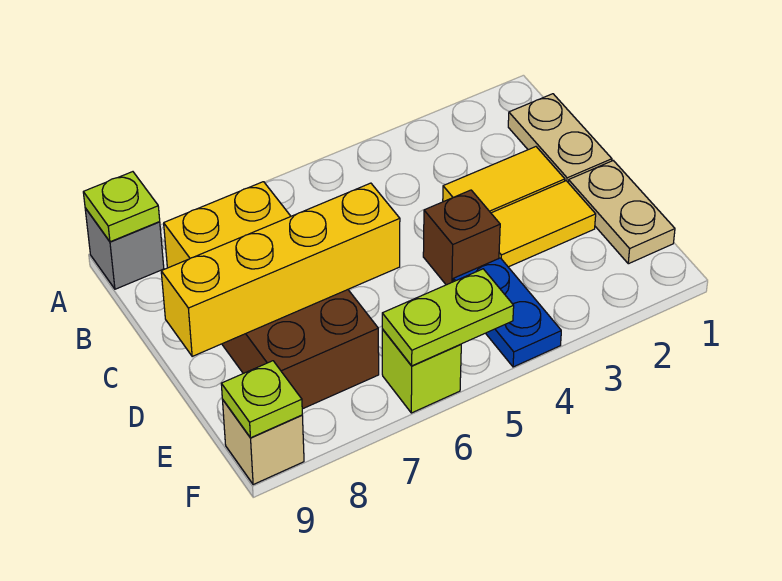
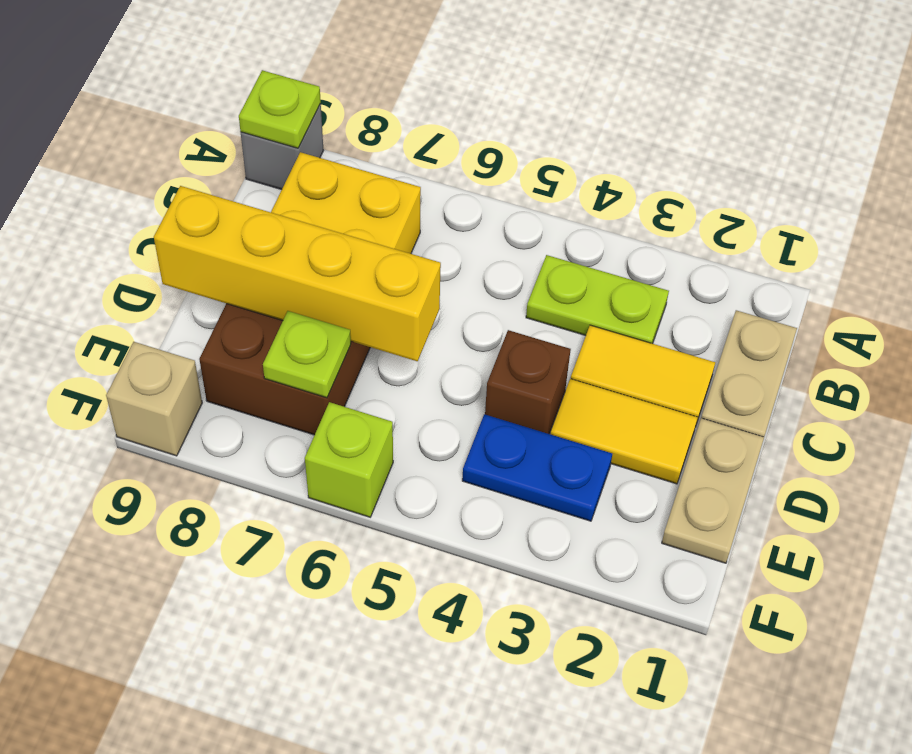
blue plate E4:F4 level 1 -> blue plate E3:E4 level 1
lime plate F5:F6 level 2 -> lime plate B3:B4 level 1
lime plate F9 level 2 -> lime plate E7 level 2

